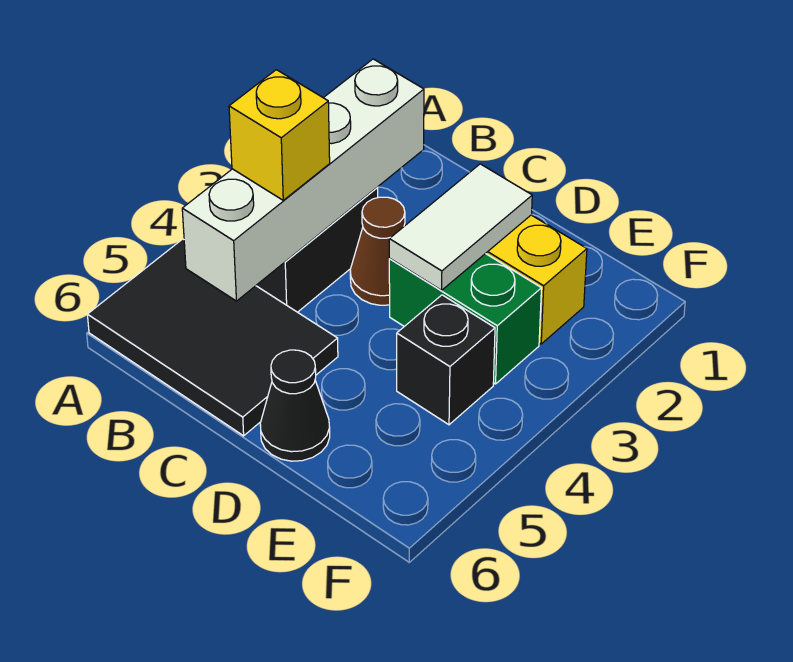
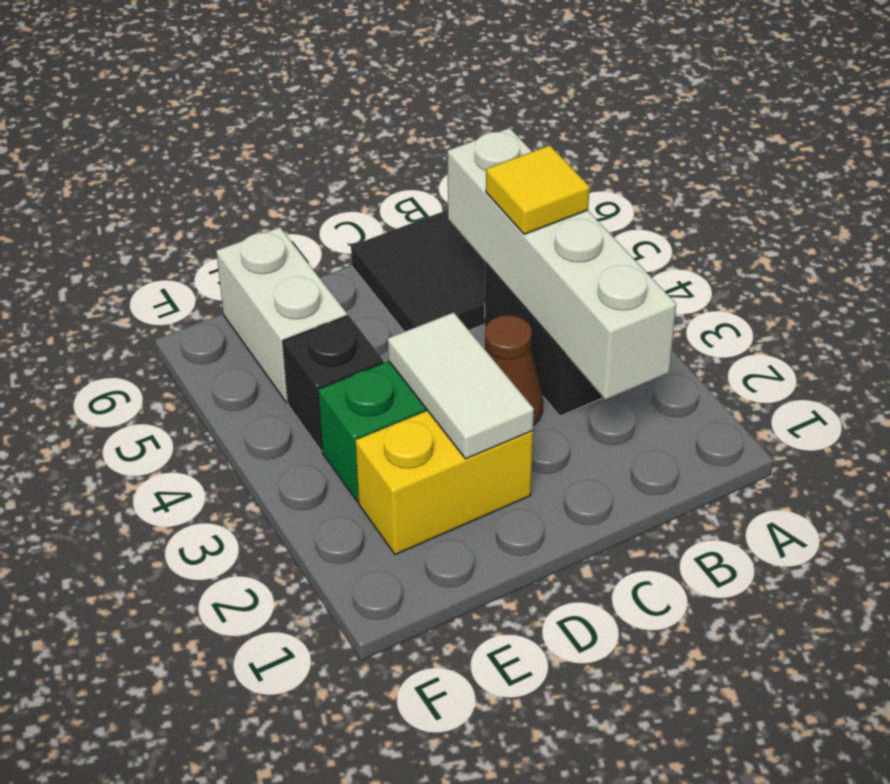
yellow brick B4 level 3 -> yellow tile B4 level 3
black cone D6 level 1 -> none
none -> white brick E5:E6 level 1

